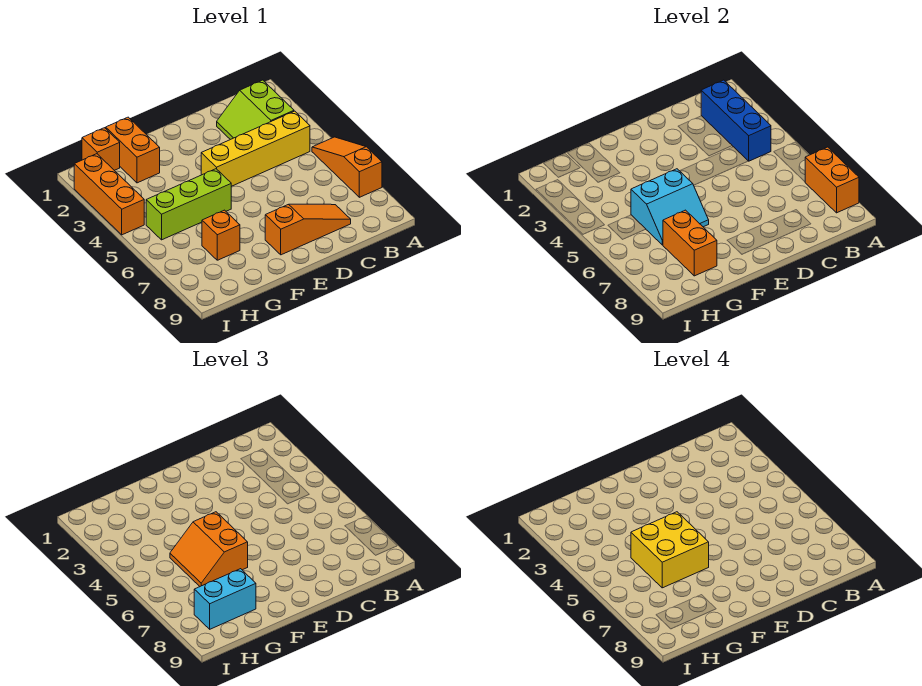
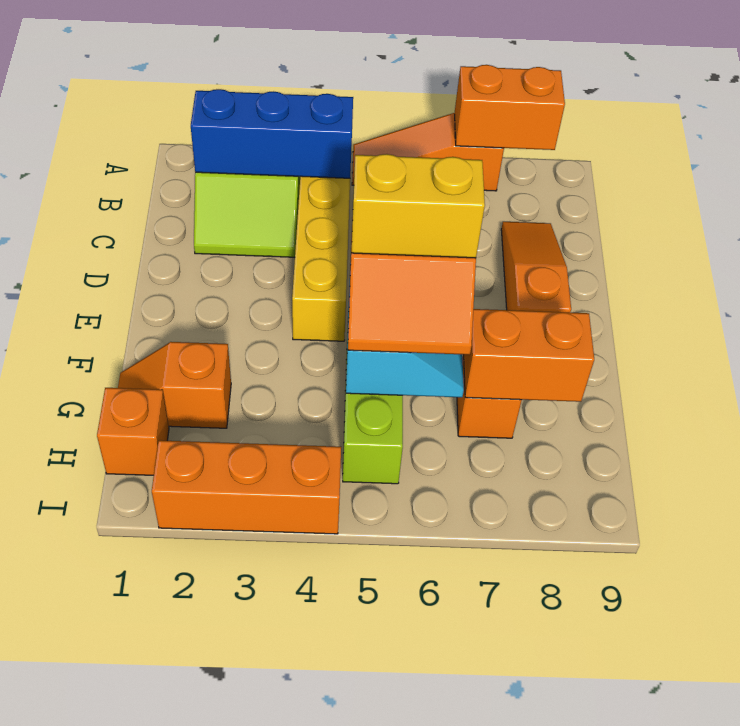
yellow brick F5:G6 level 4 -> yellow brick F5:F6 level 4
orange brick G1:G2 level 1 -> orange slope G1:G2 level 1 top 2
cyan brick G8:H8 level 3 -> none

